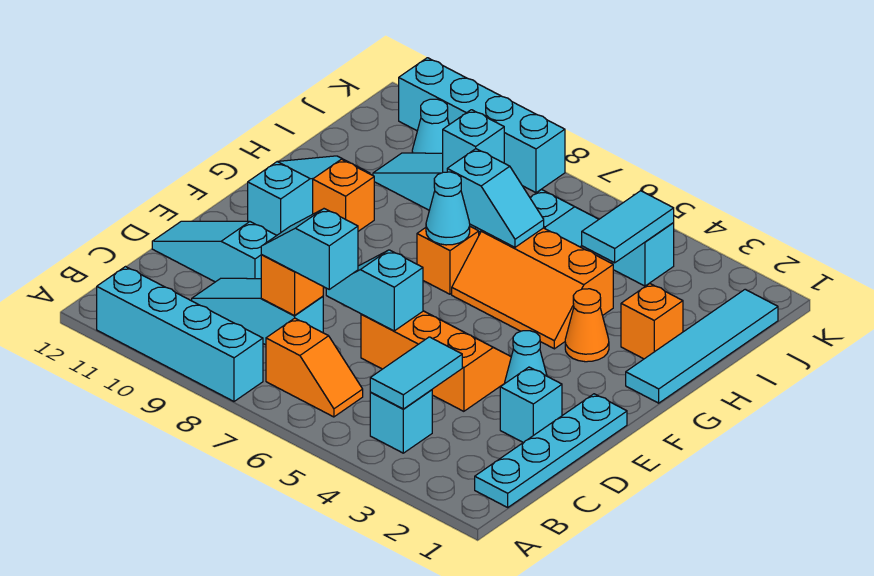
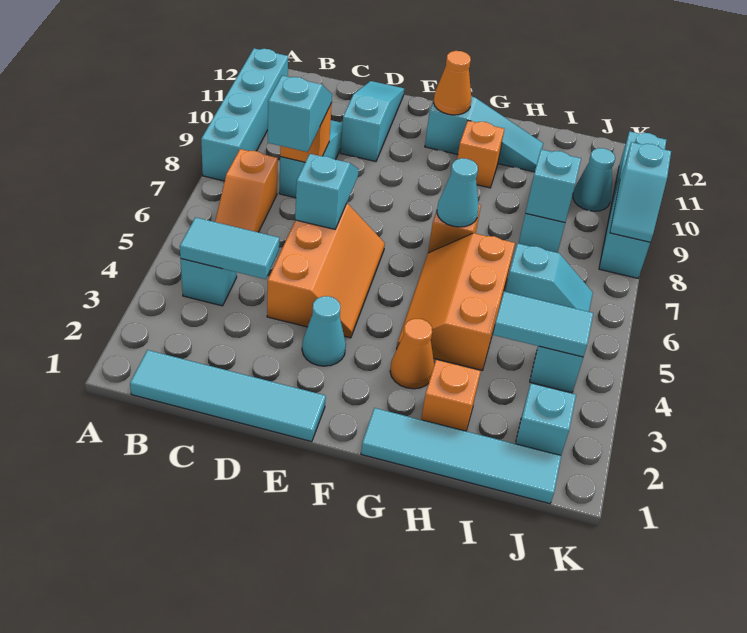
cyan plate B1:E1 level 1 -> cyan tile B1:E1 level 1
cyan brick D2 level 1 -> cyan brick J2 level 1
none -> orange cone F11 level 2
cyan slope H6:H7 level 2 top 7 -> cyan slope K8:K9 level 2 top 9

